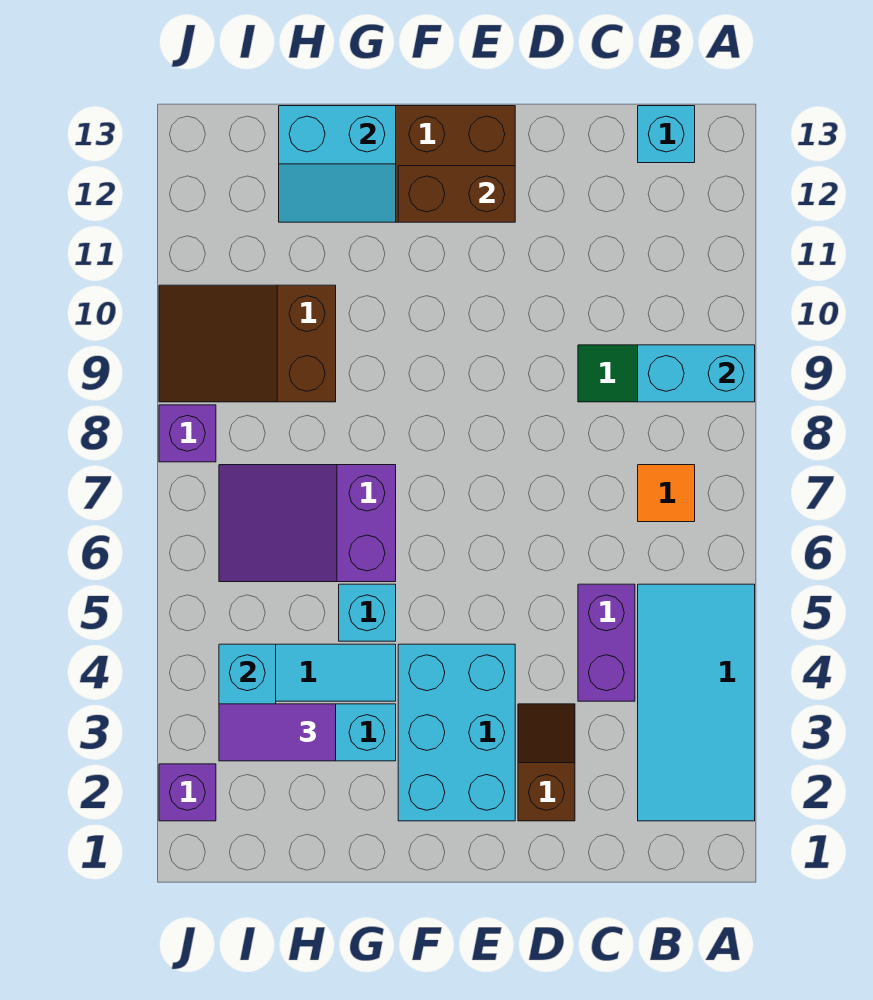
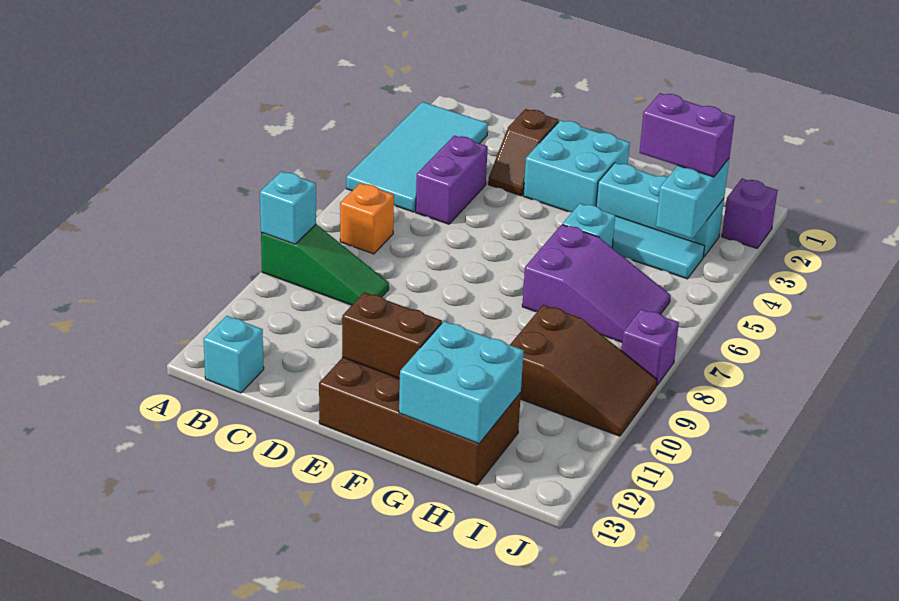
cyan brick A9:B9 level 2 -> cyan brick A9 level 2
orange tile B7 level 1 -> orange brick B7 level 1
cyan brick E2:F4 level 1 -> cyan brick E2:F3 level 1
cyan slope G12:H13 level 2 top 13 -> cyan brick G12:H13 level 2
purple tile H3:I3 level 3 -> purple brick H3:I3 level 3

